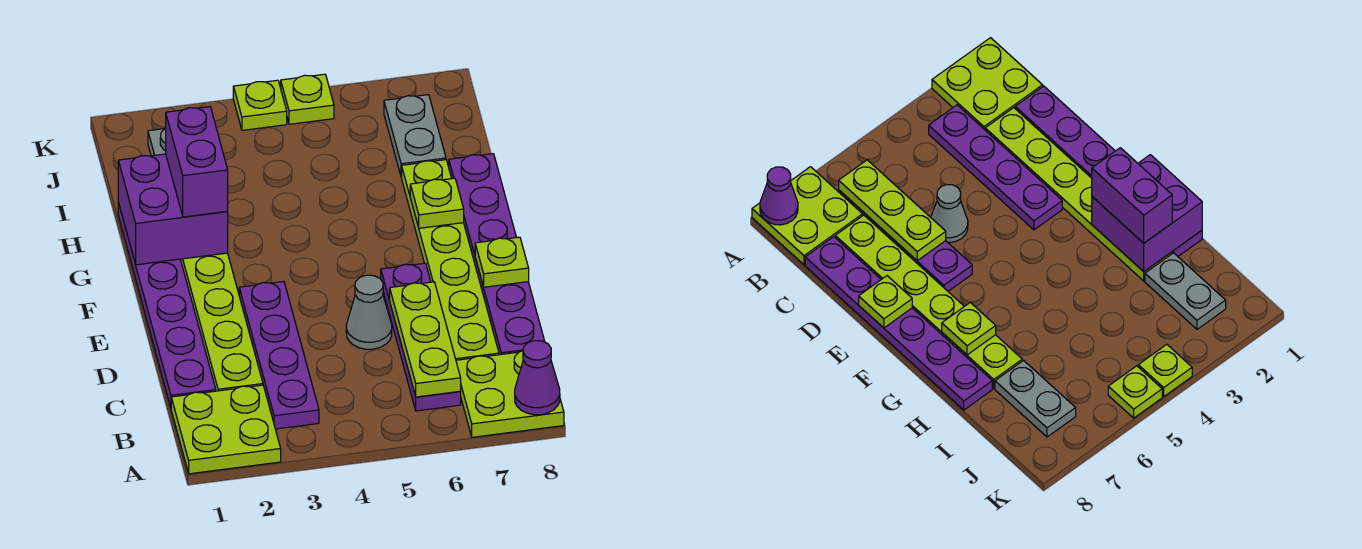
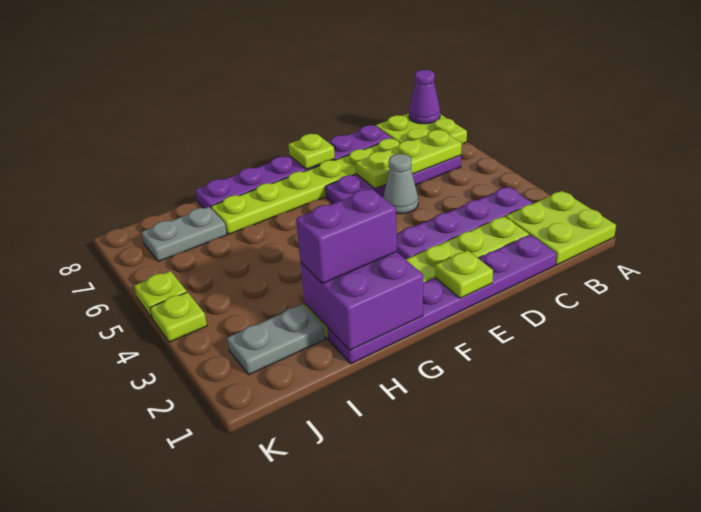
lime plate G7 level 2 -> lime plate E1 level 2

